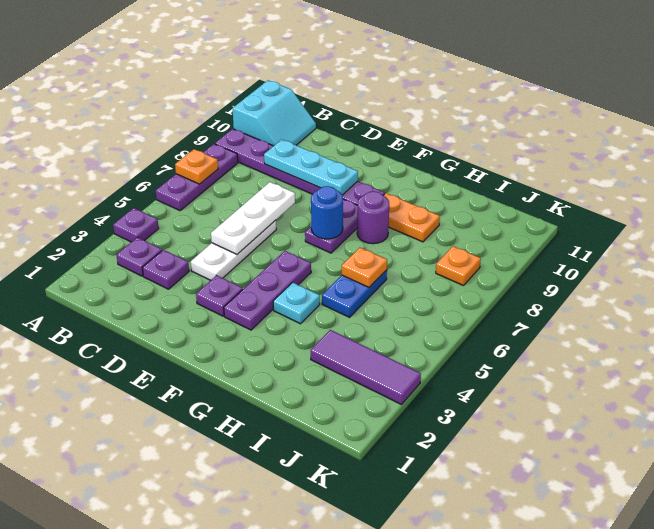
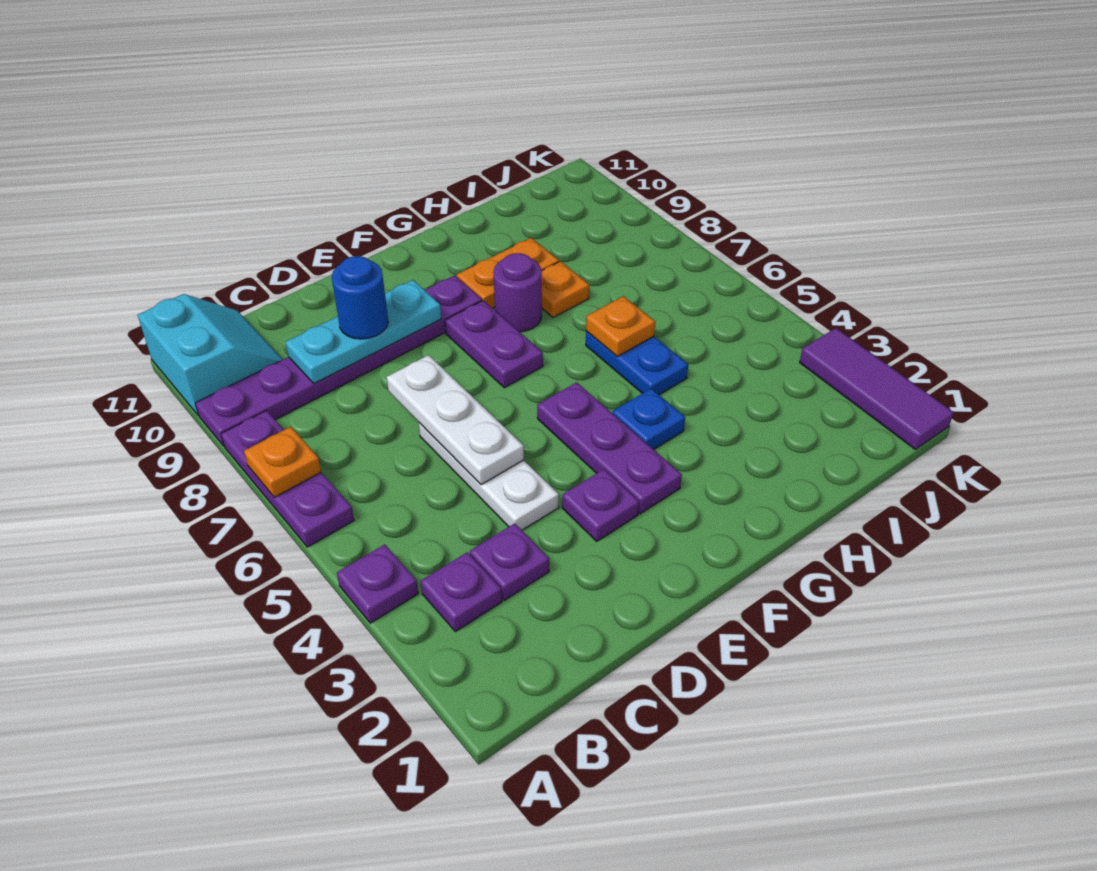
blue round brick F7 level 2 -> blue round brick D9 level 3
cyan plate G4 level 1 -> blue plate G4 level 1
purple tile I3:K3 level 1 -> purple tile K1:K3 level 1
orange plate J8 level 1 -> orange plate H8 level 1

